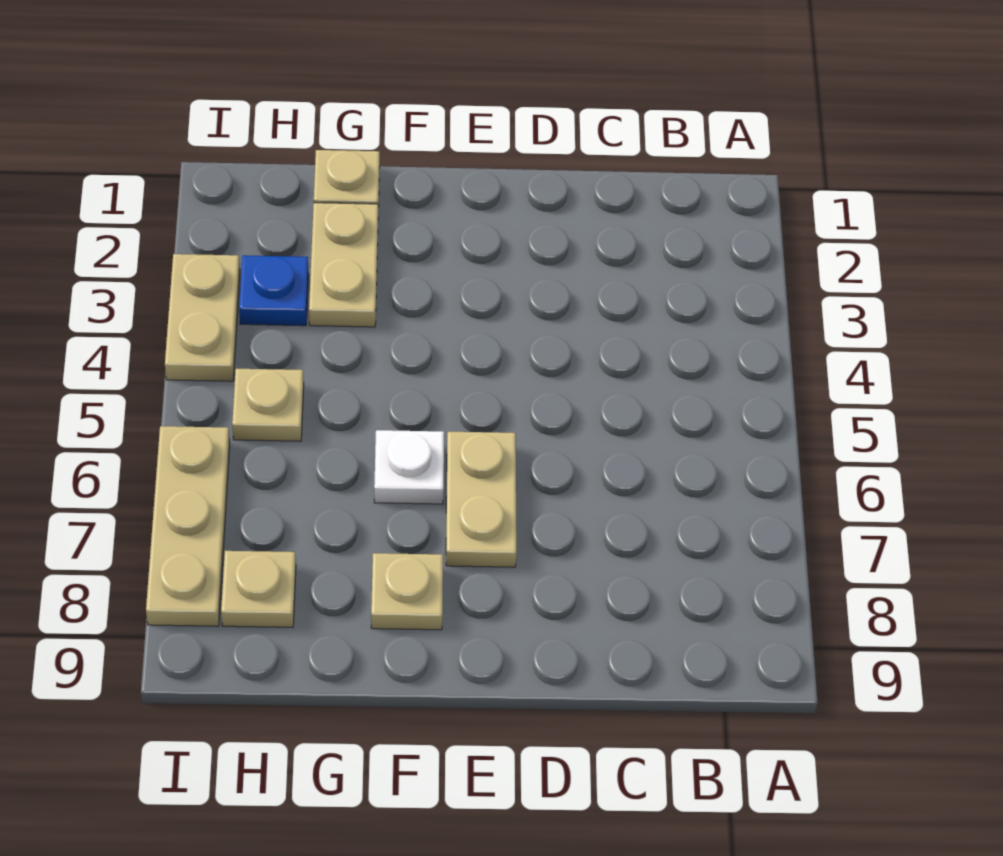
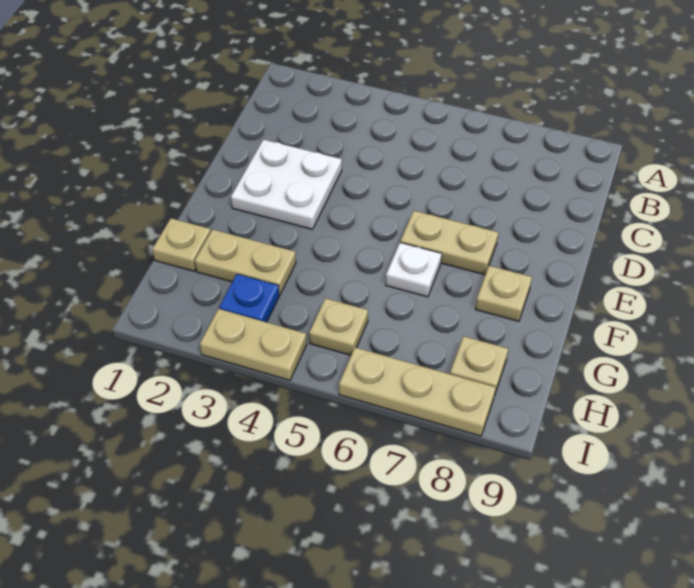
none -> white plate D2:E3 level 1

